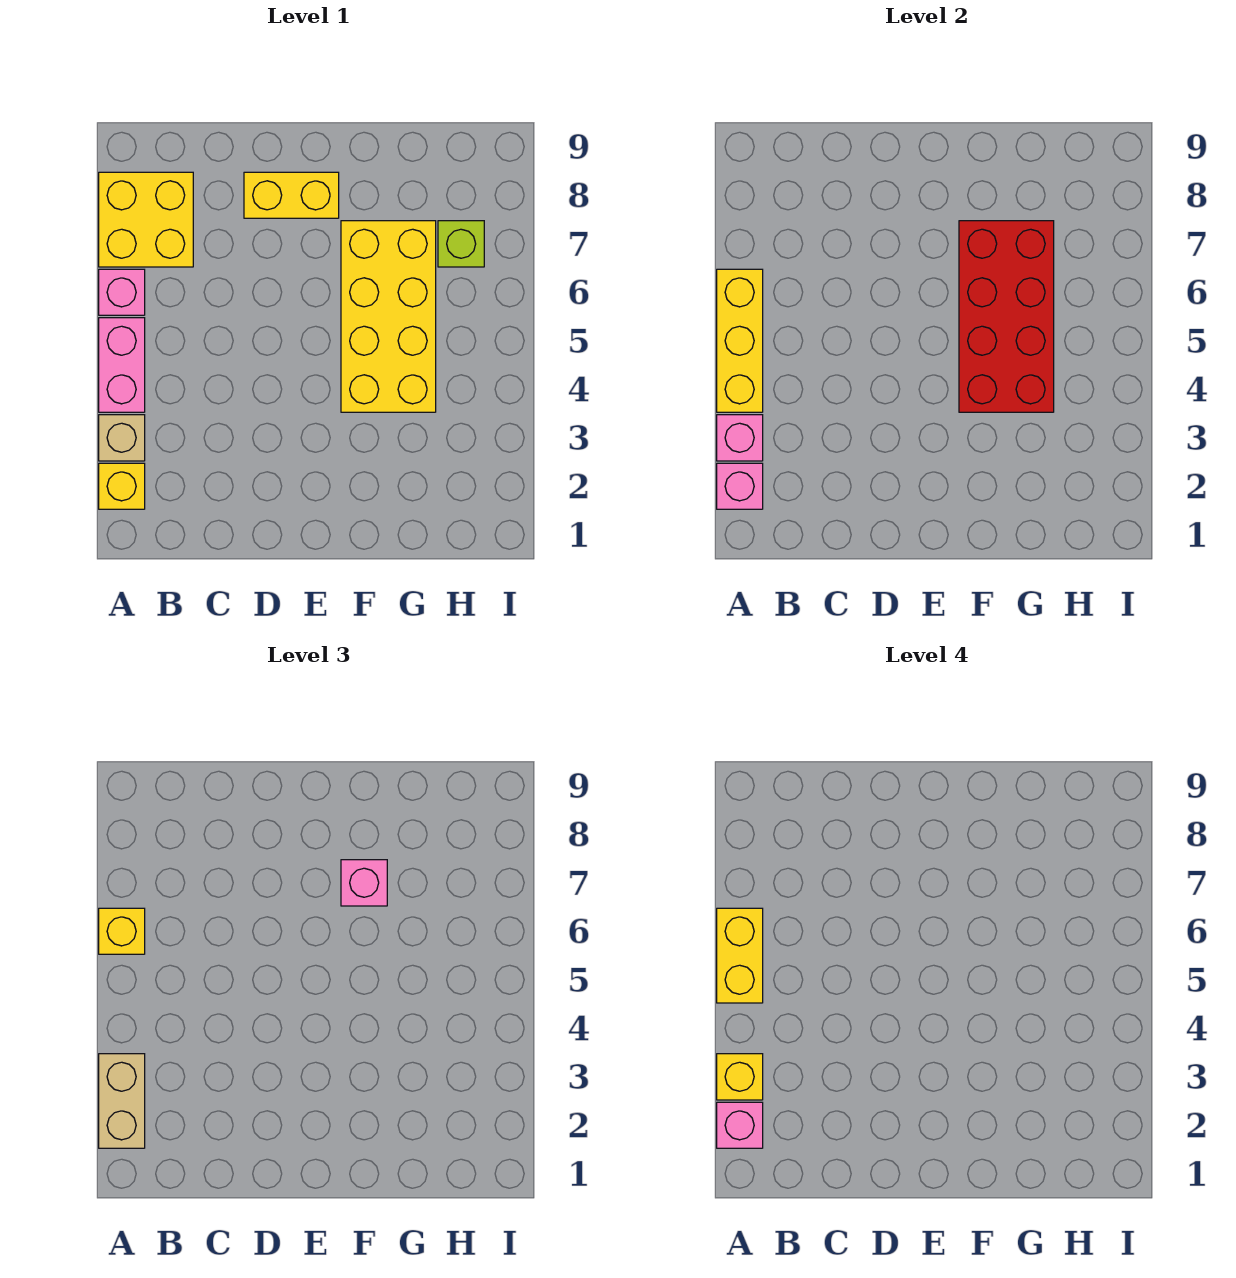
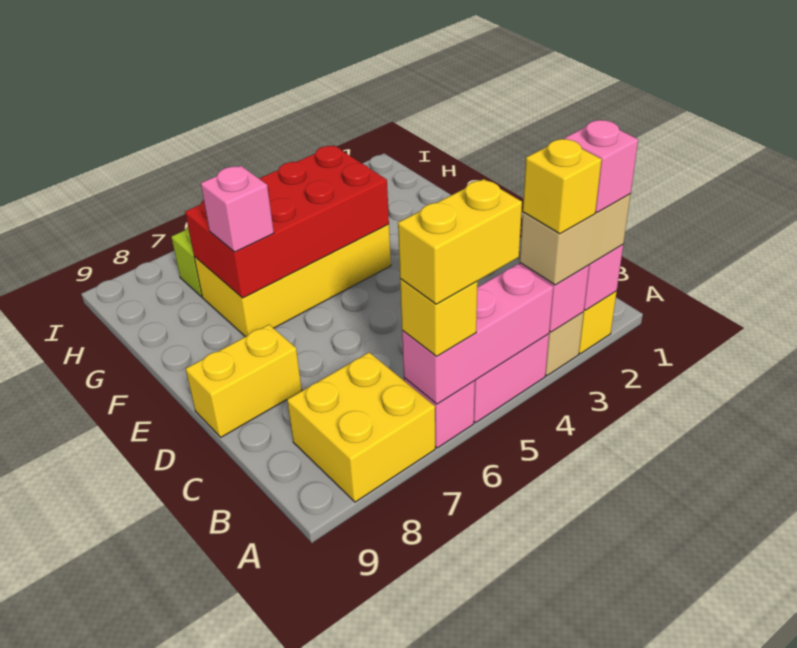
yellow brick A4:A6 level 2 -> pink brick A4:A6 level 2
yellow brick D8:E8 level 1 -> yellow brick D8:D9 level 1

